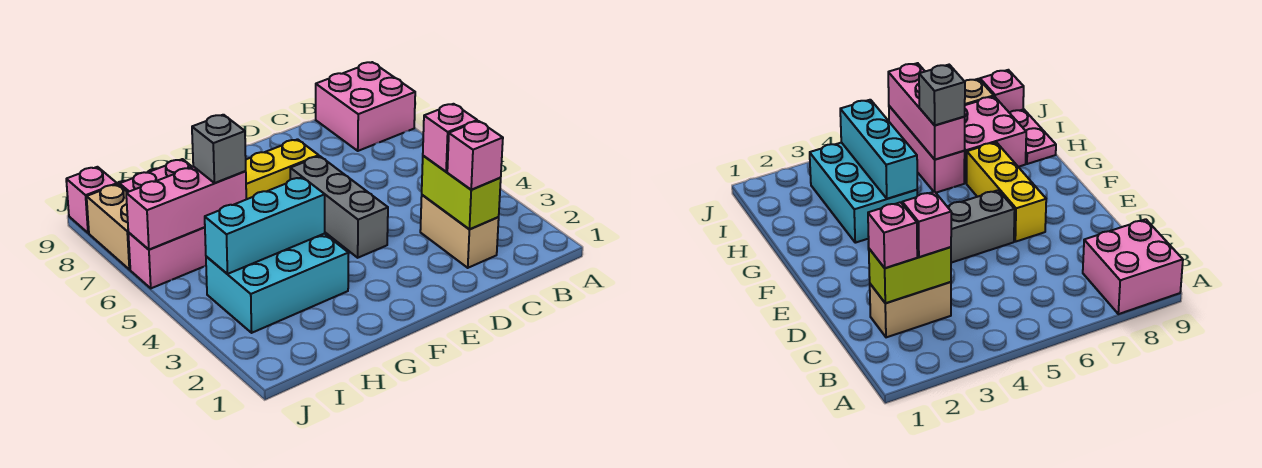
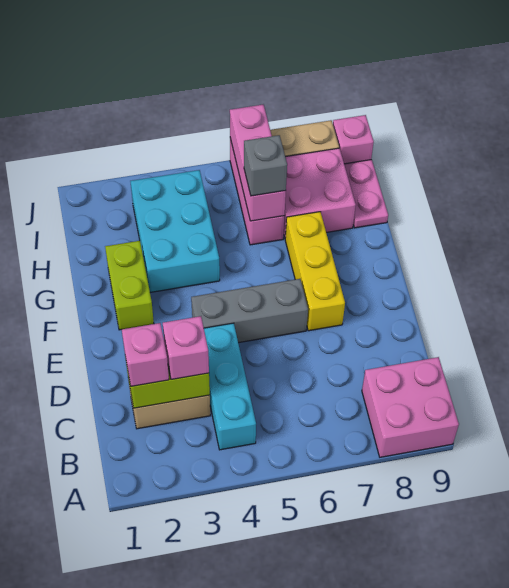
none -> lime brick F2:G2 level 1
cyan brick G4:I4 level 2 -> cyan brick B4:D4 level 1

